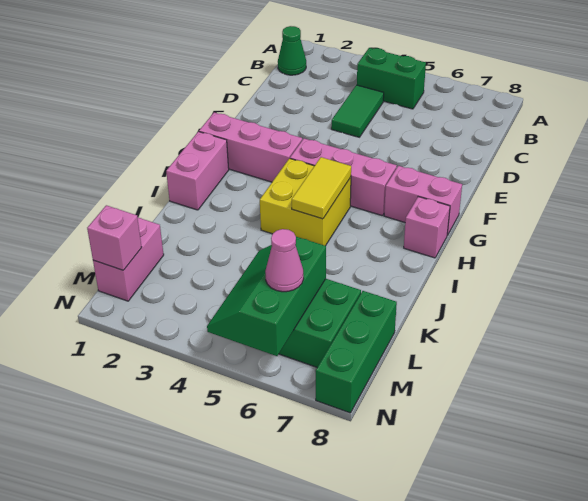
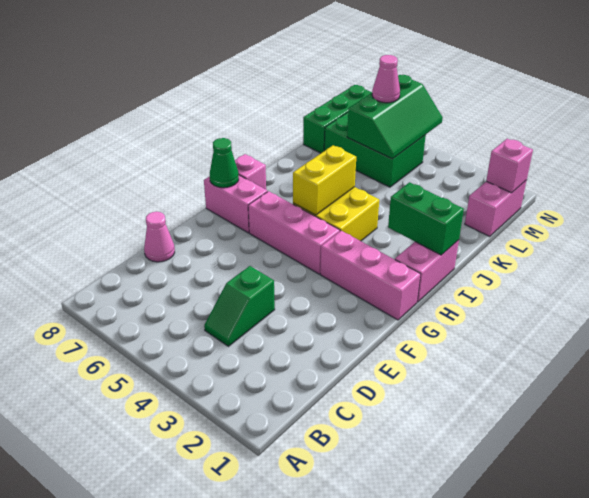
green cone B1 level 1 -> green cone G8 level 2
green brick B4:B5 level 1 -> green brick I1:I2 level 2
green tile C4:D4 level 1 -> green slope C4:D4 level 1 top D
none -> pink cone D8 level 1
yellow tile H5:I5 level 2 -> yellow brick H5:I5 level 2

